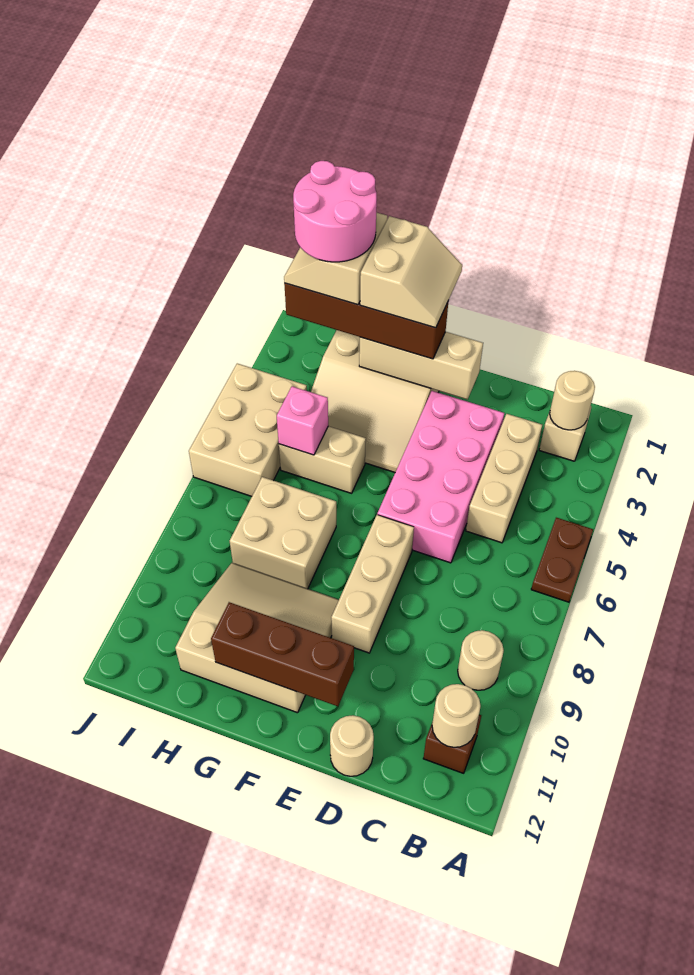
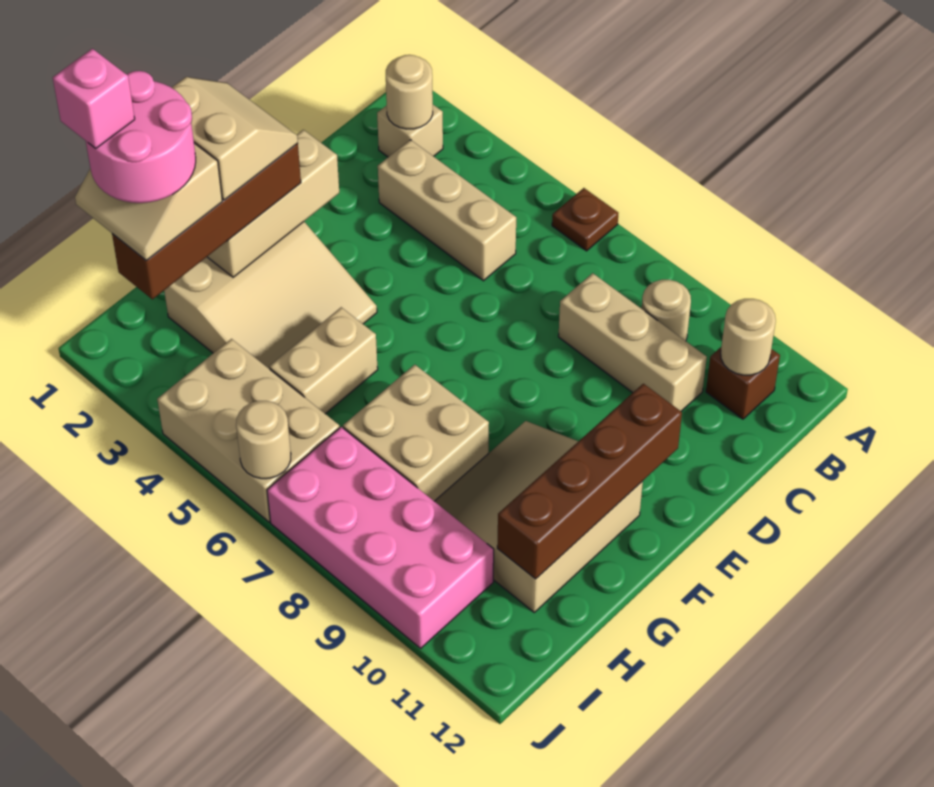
brown plate A5:A6 level 1 -> brown plate A6 level 1
pink brick D3:E6 level 1 -> pink brick I7:J10 level 1
tan round brick D12 level 1 -> tan round brick J6 level 2
tan brick E7:E9 level 1 -> tan brick C8:C10 level 1
brown brick E11:G11 level 2 -> brown brick E11:H11 level 2
pink brick H5 level 2 -> pink brick I1 level 6

